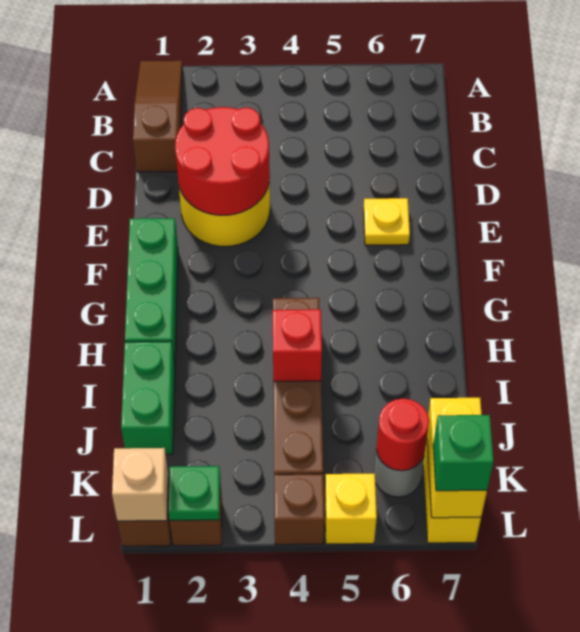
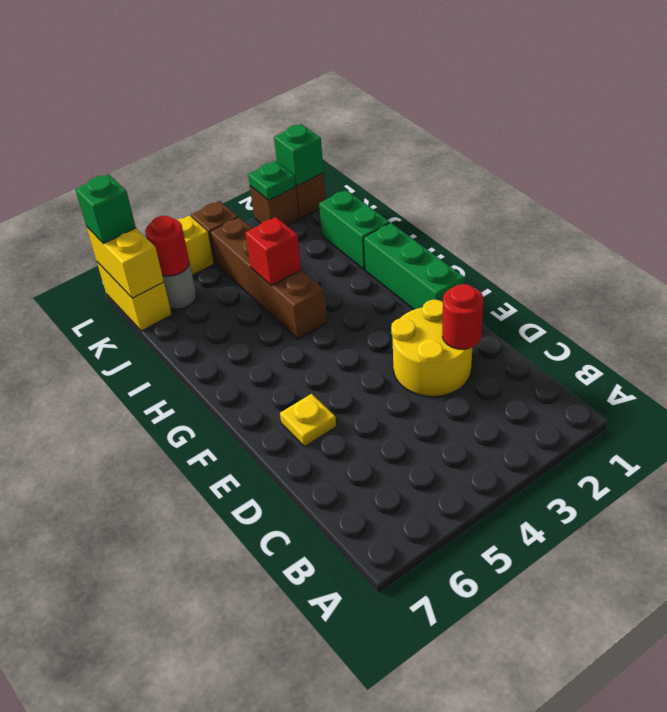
brown slope A1:C1 level 1 top C -> none
red round brick D2:E3 level 2 -> red round brick D2 level 2
tan brick L1 level 2 -> green brick L1 level 2

